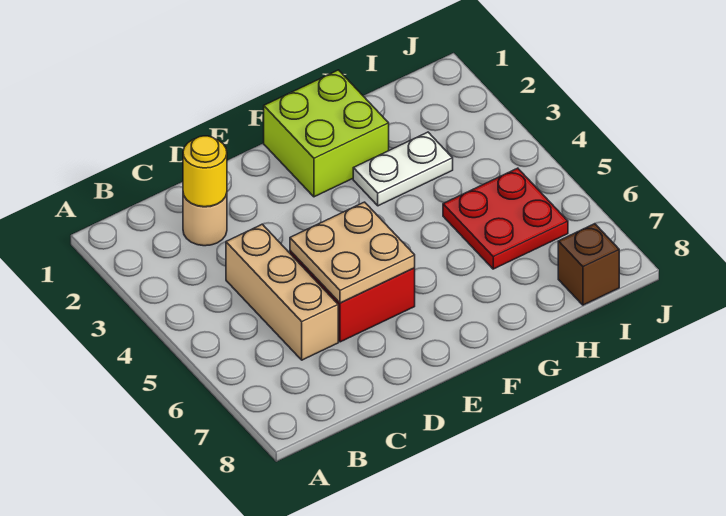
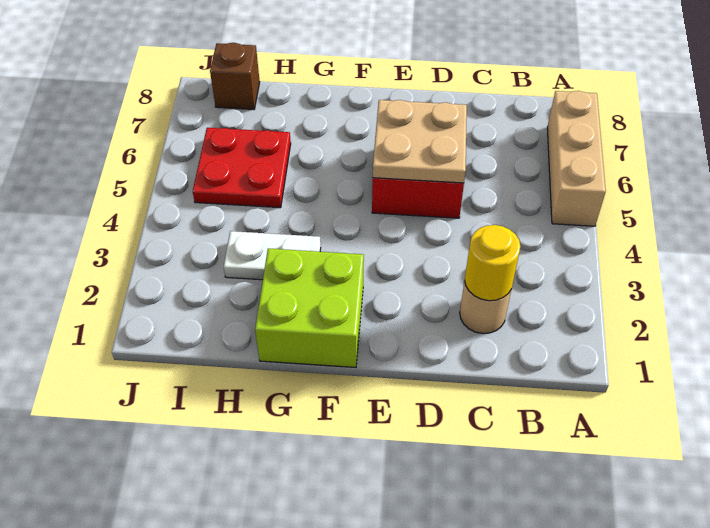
tan brick C4:C6 level 1 -> tan brick A5:A7 level 1

